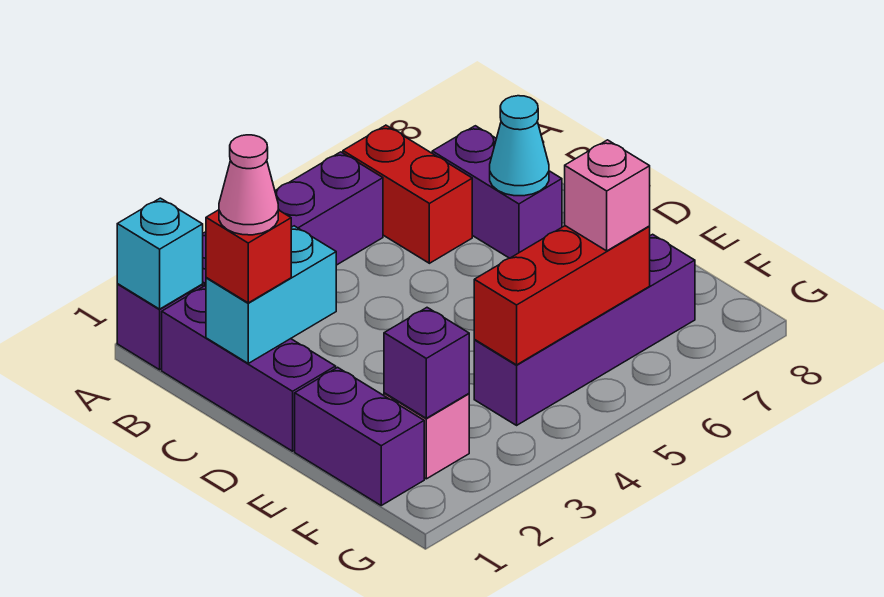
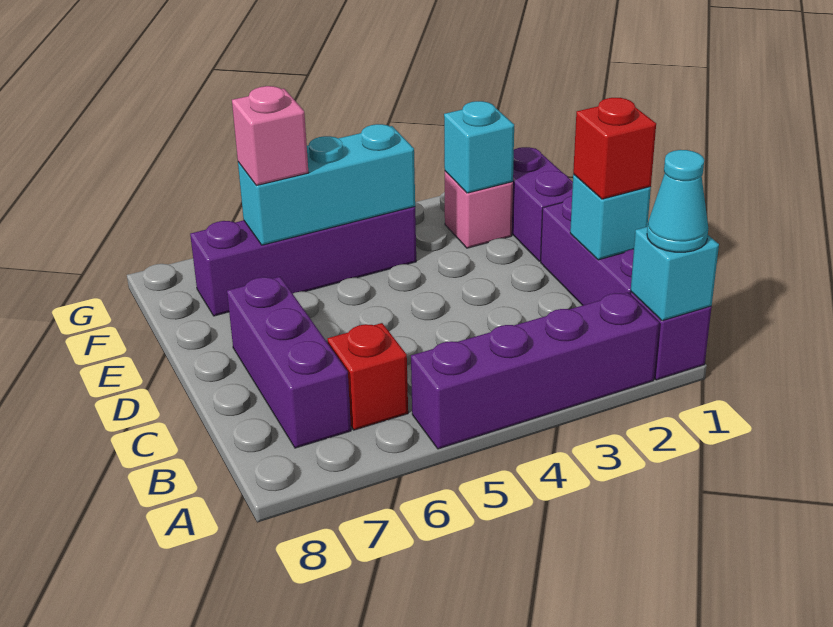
red brick A6:B6 level 1 -> red brick B6 level 1
purple brick B7:C7 level 1 -> purple brick B7:D7 level 1
cyan brick C1:C2 level 2 -> cyan brick C1 level 2
pink cone C1 level 4 -> none
cyan cone C7 level 2 -> cyan cone A1 level 3
purple brick F2 level 2 -> cyan brick F2 level 2
red brick F4:F6 level 2 -> cyan brick F4:F6 level 2

